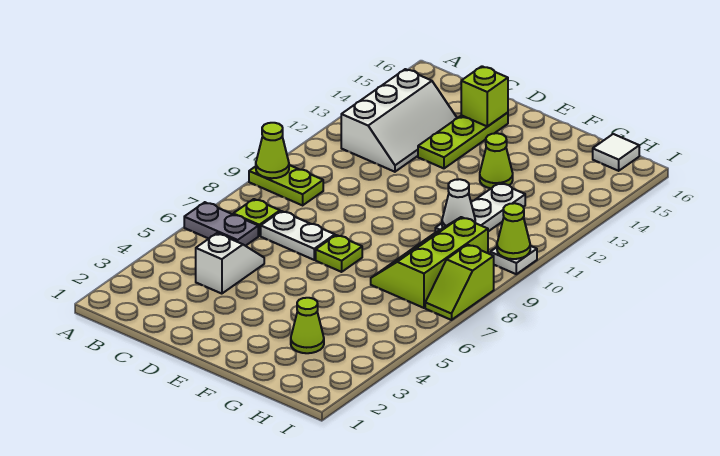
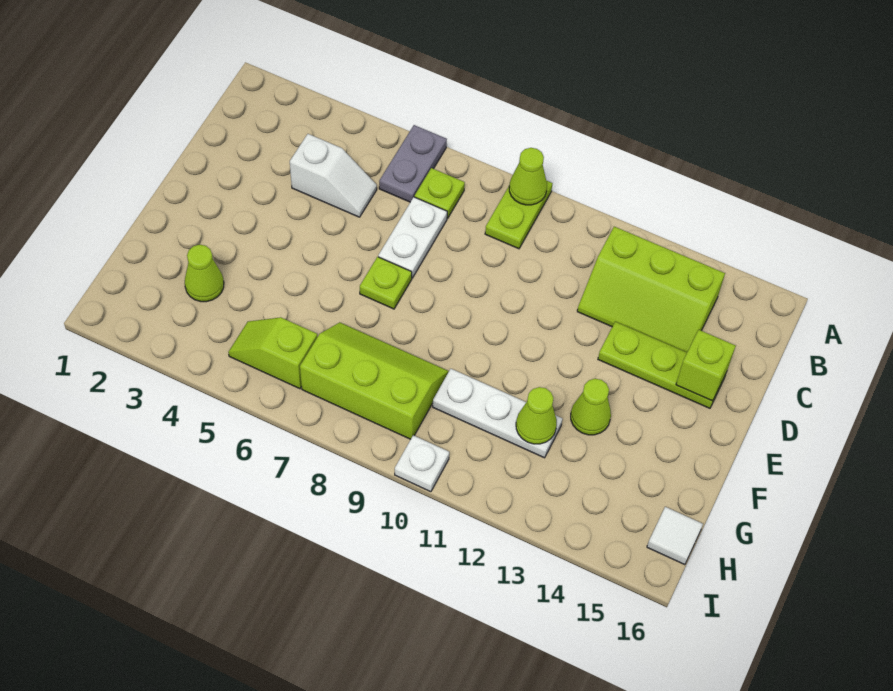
white slope B12:C14 level 1 top B -> lime slope B12:C14 level 1 top B
white cone G10 level 2 -> none
lime slope I7:I8 level 1 top 8 -> lime slope H5:H6 level 1 top 6
lime cone I10 level 2 -> lime cone G12 level 2

